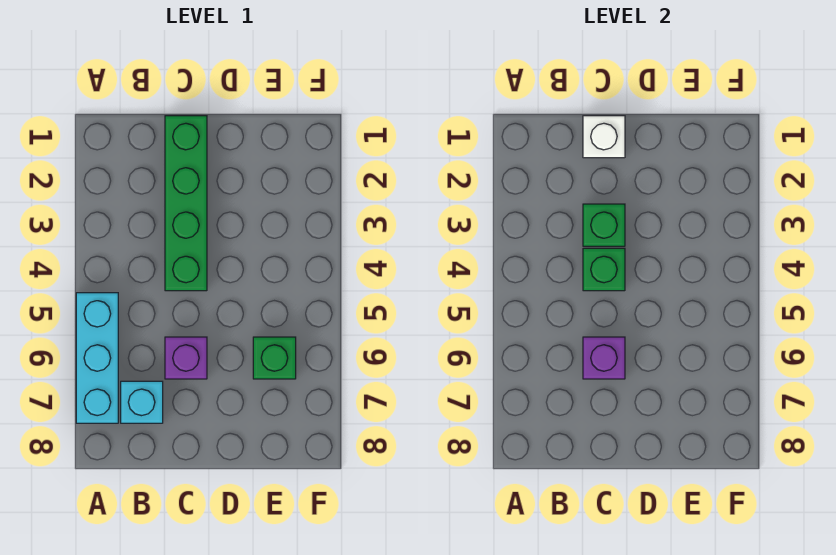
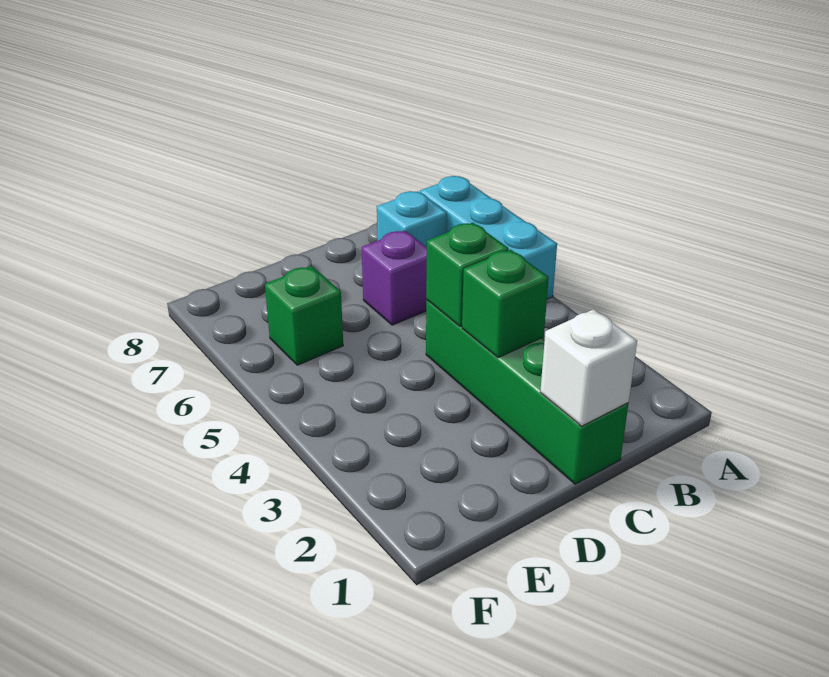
purple brick C6 level 2 -> none

